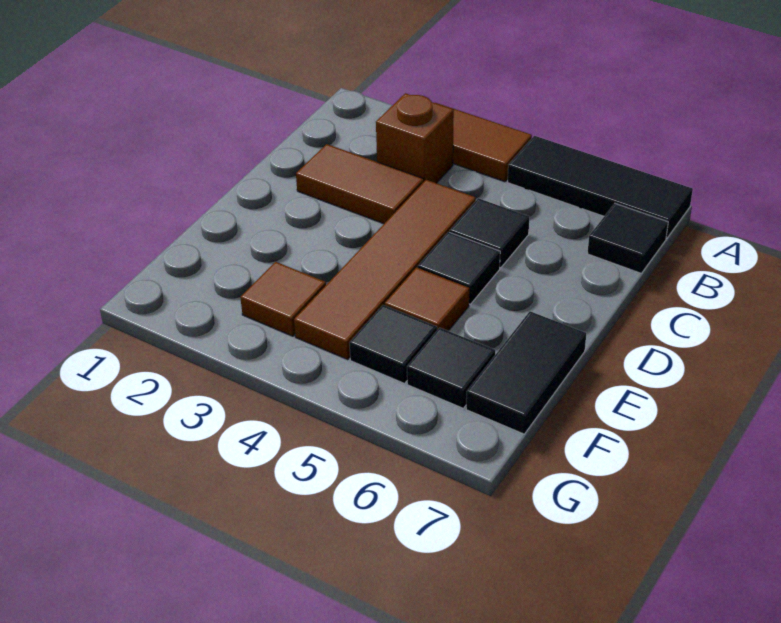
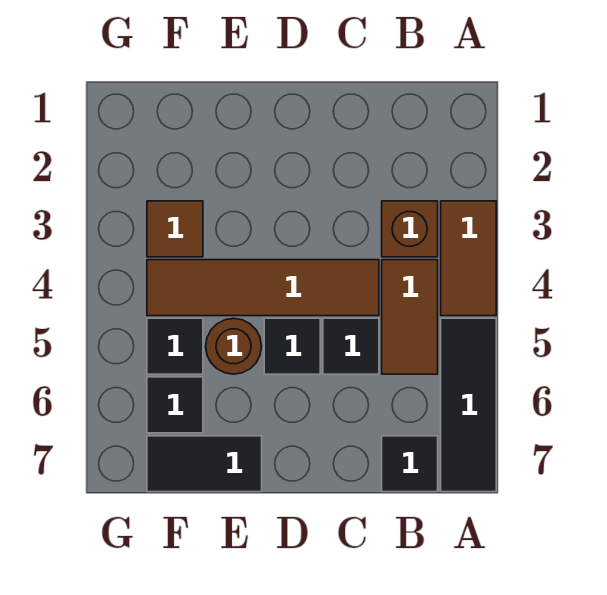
brown tile C2:C3 level 1 -> brown tile B4:B5 level 1
brown tile E5 level 1 -> brown round brick E5 level 1

